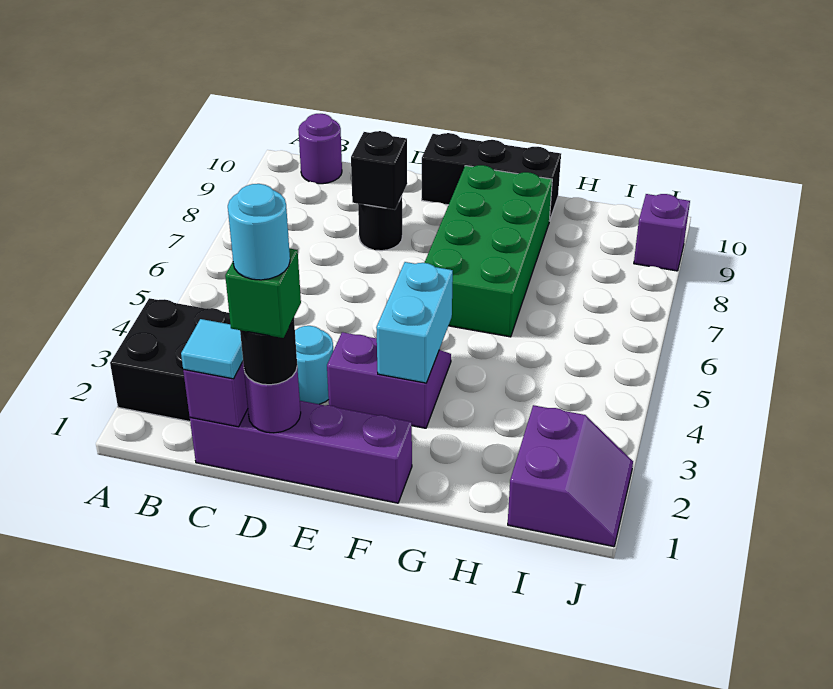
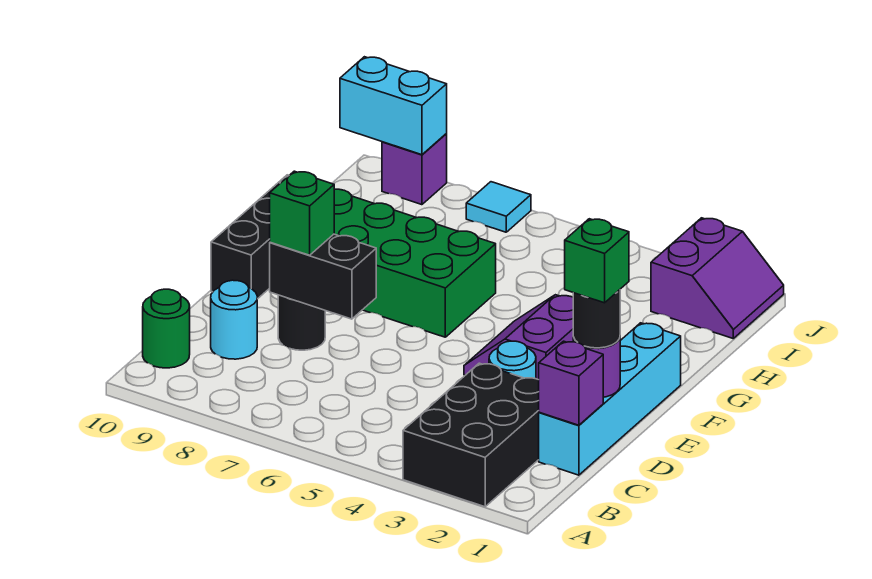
purple round brick B10 level 1 -> green round brick B10 level 1
purple brick C1:F1 level 1 -> cyan brick C1:F1 level 1
cyan tile C1 level 3 -> cyan tile J7 level 1
cyan round brick D1 level 5 -> cyan round brick C9 level 1
black brick D8 level 2 -> black brick D7:D8 level 2
none -> green brick D8 level 3
cyan brick F3:F4 level 2 -> cyan brick J9:J10 level 2
purple slope I1:J2 level 1 top I -> purple slope I1:J2 level 1 top 2

